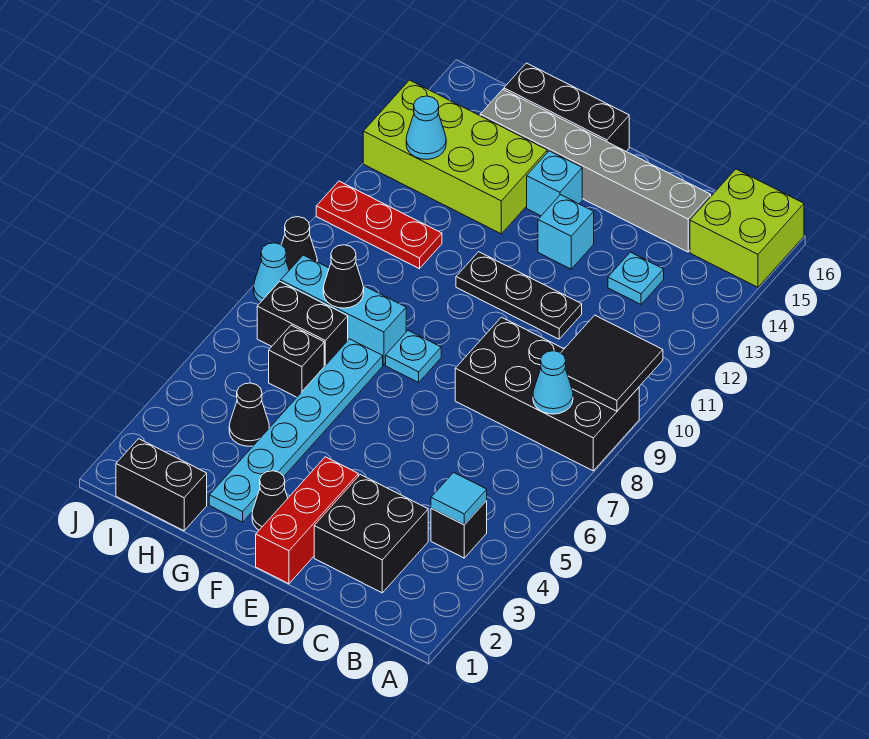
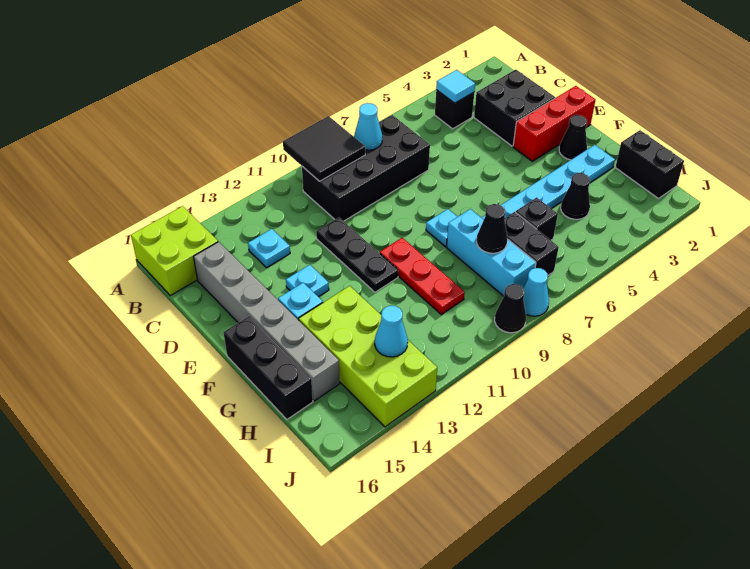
black brick A8:D9 level 1 -> black brick B7:C10 level 1
cyan brick E13 level 1 -> cyan plate E13 level 1
red plate H11:J11 level 1 -> red plate F10:H10 level 1

